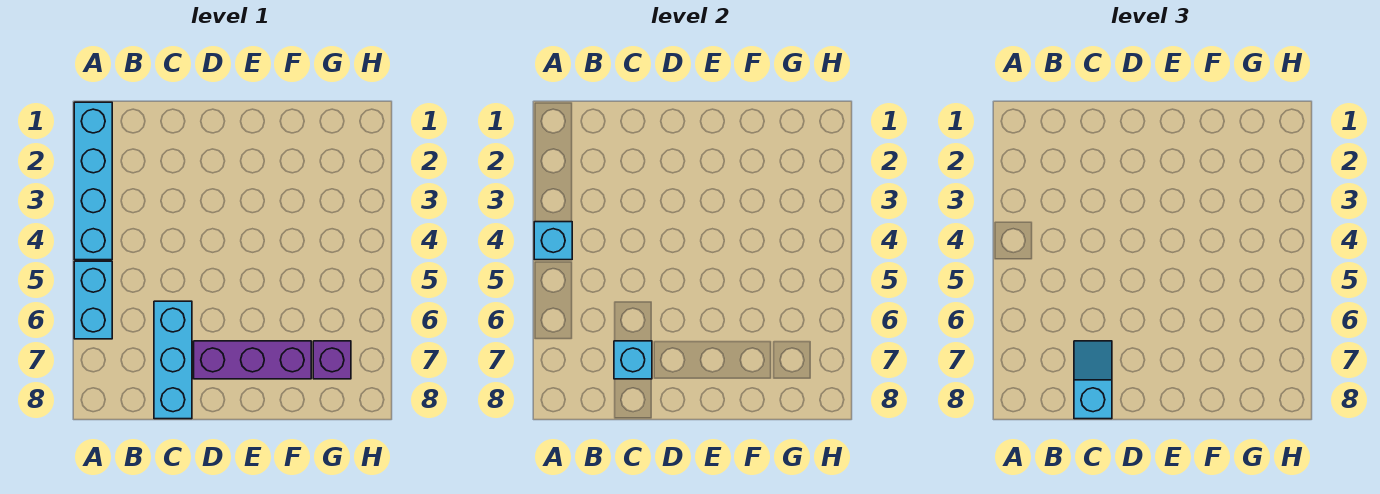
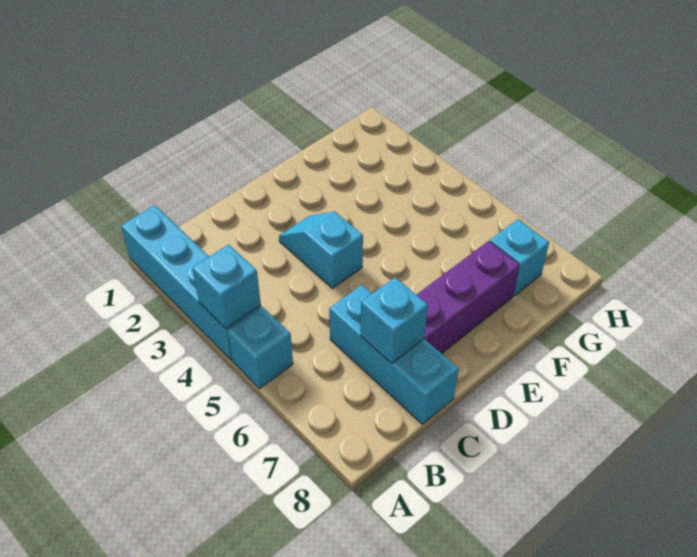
cyan brick A5:A6 level 1 -> cyan brick A5 level 1
cyan slope C7:C8 level 3 top 8 -> cyan slope D3:D4 level 1 top 4
purple brick G7 level 1 -> cyan brick G7 level 1

